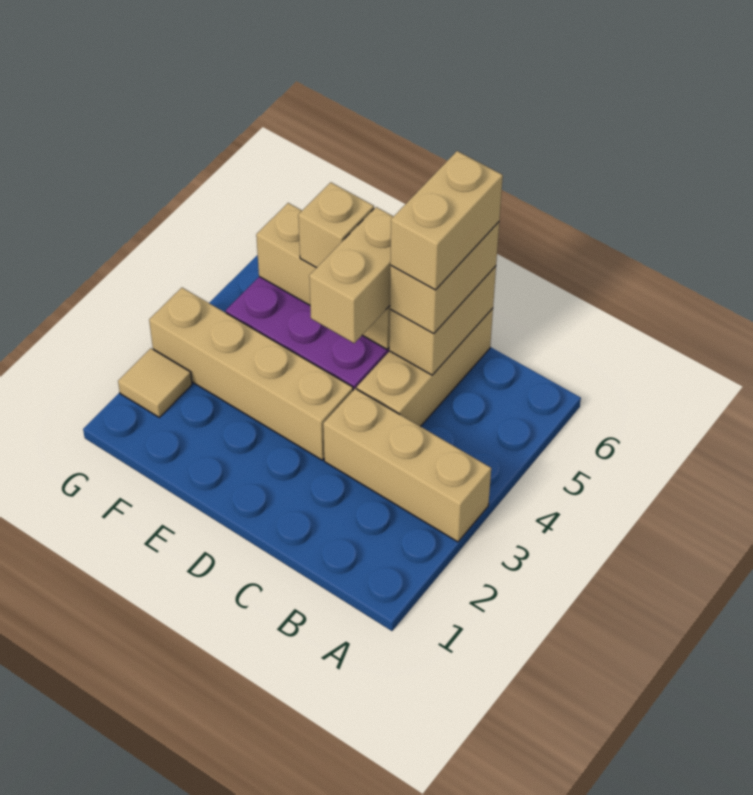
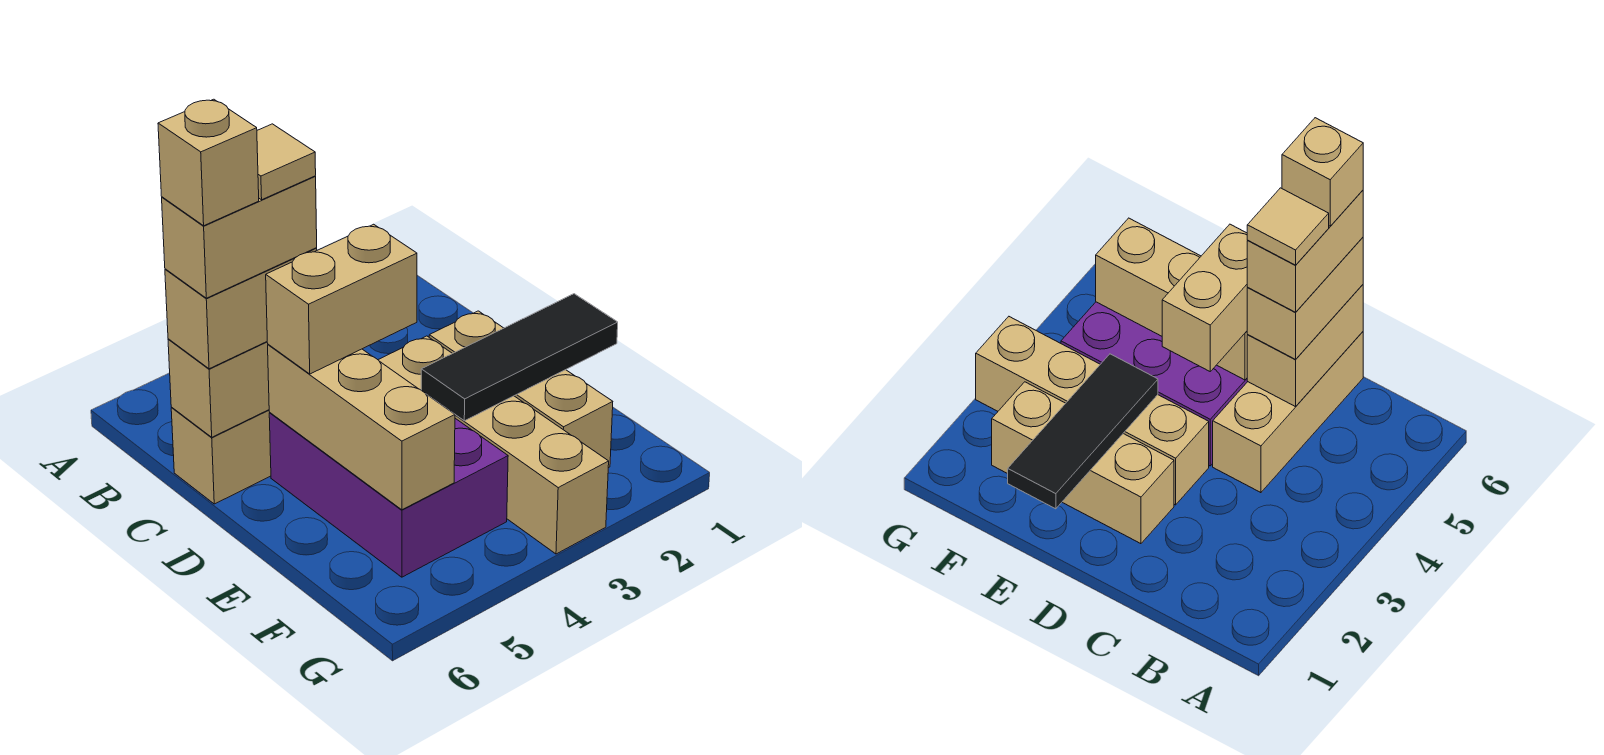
tan brick A3:C3 level 1 -> tan brick D2:F2 level 1
none -> black tile E1:E3 level 2
tan brick E5 level 3 -> tan brick C6 level 5
tan tile G2 level 1 -> tan tile C5 level 5

